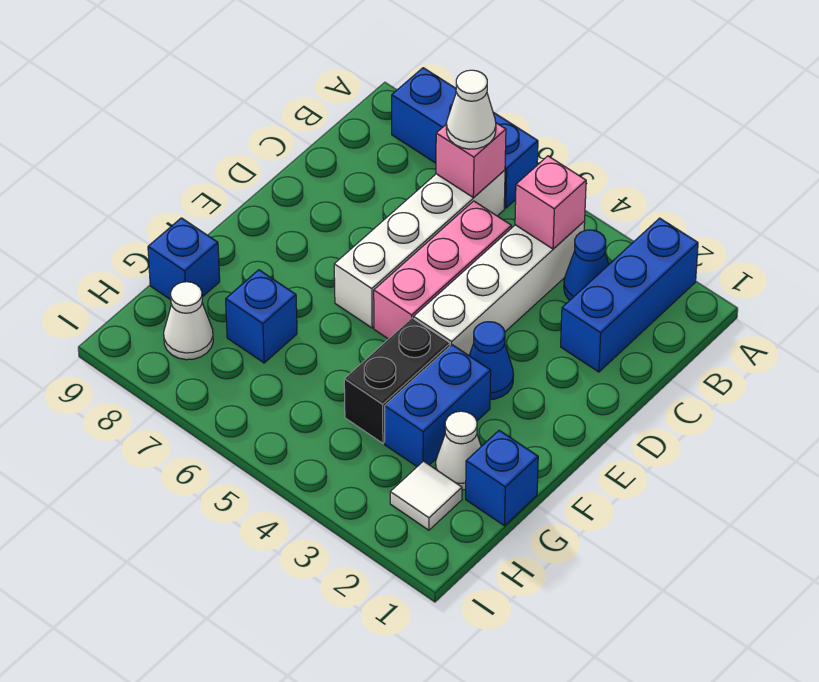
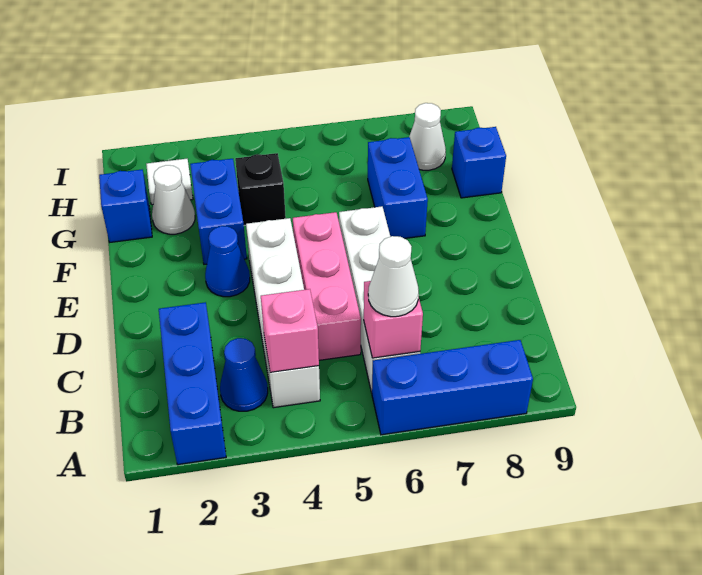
black brick F4:G4 level 1 -> black brick G4 level 1
blue brick G7 level 1 -> blue brick F7:G7 level 1

